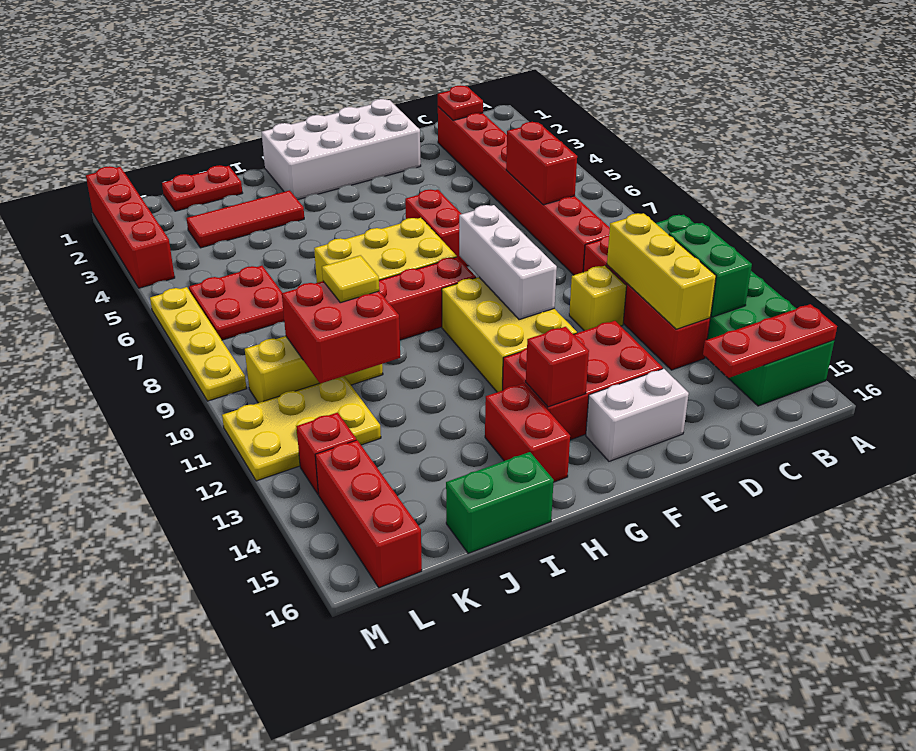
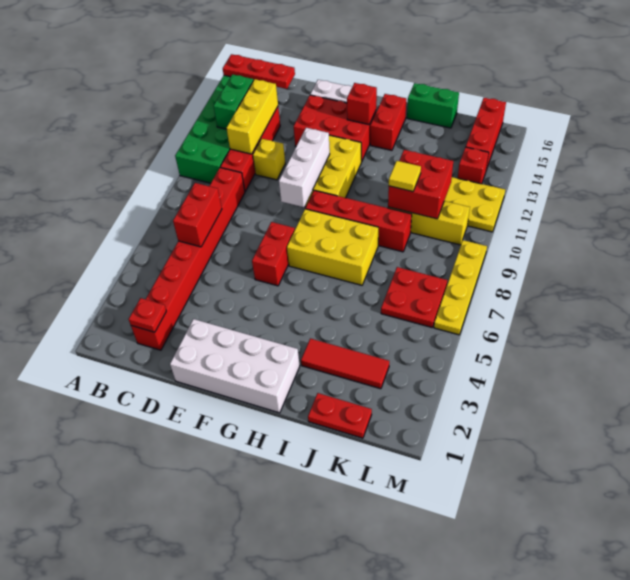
red brick M1:M4 level 1 -> none

